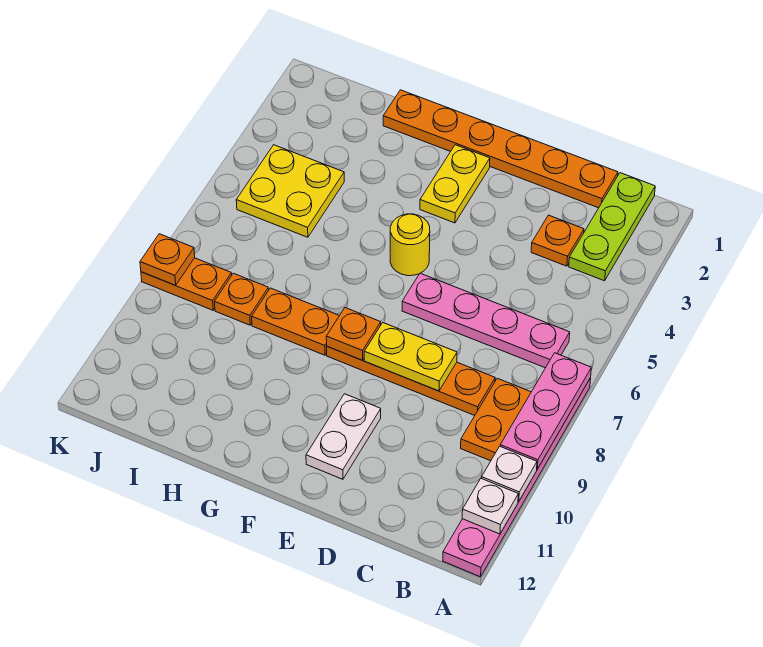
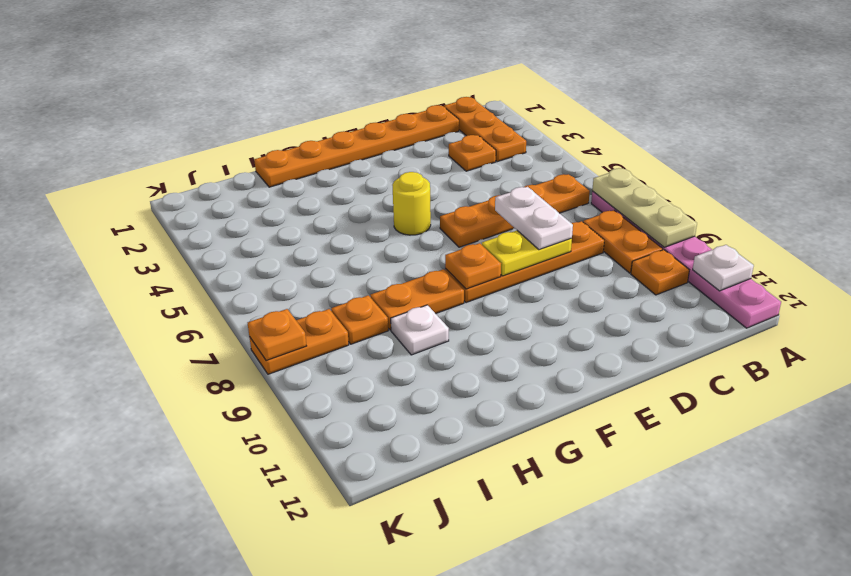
pink plate A7:A9 level 2 -> tan plate A7:A9 level 2
white plate A10 level 2 -> white plate H9 level 1
lime plate B1:B3 level 1 -> orange plate B1:B3 level 1
pink plate B6:E6 level 1 -> orange plate B6:E6 level 1
none -> orange plate B10 level 1
white plate E10:E11 level 1 -> white plate D7:D8 level 3
yellow plate F2:F3 level 1 -> none
yellow plate I4:J5 level 1 -> none

